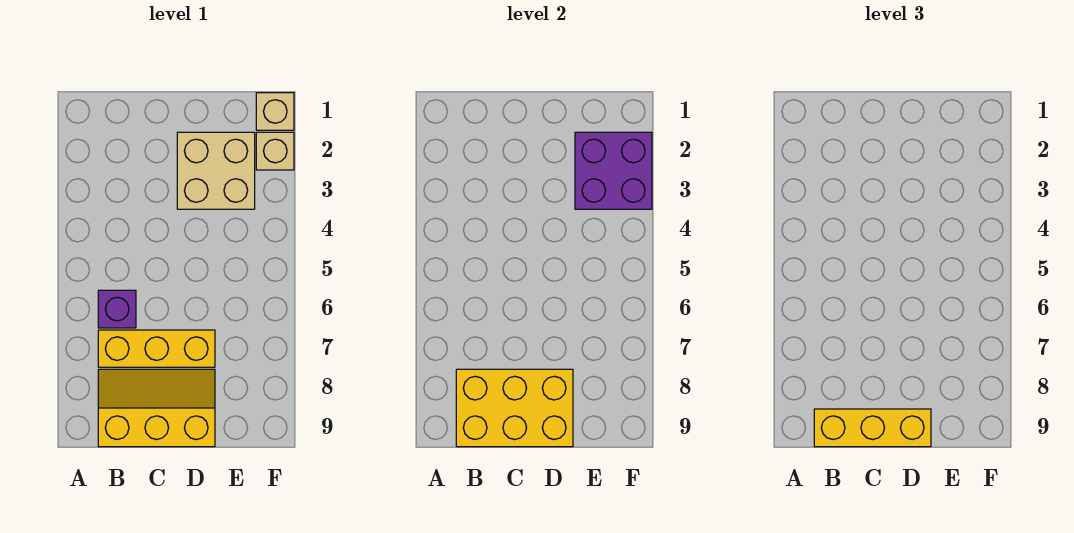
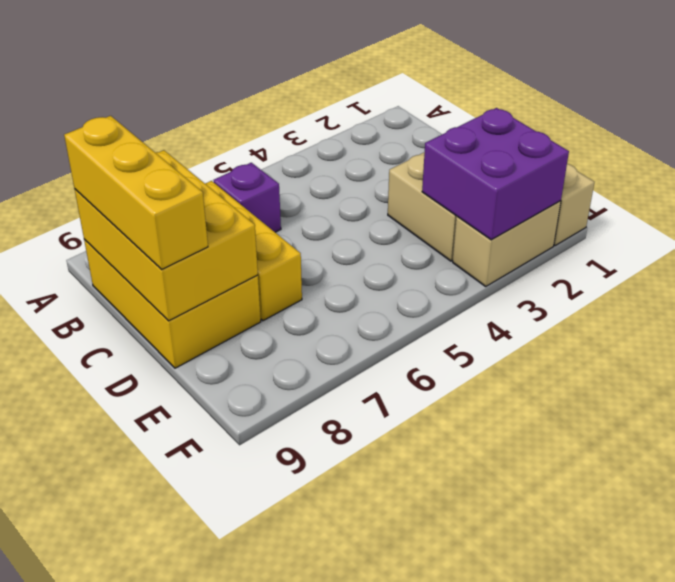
yellow slope B8:D9 level 1 top 9 -> yellow brick B8:D9 level 1
tan brick F2 level 1 -> tan brick F2:F3 level 1

